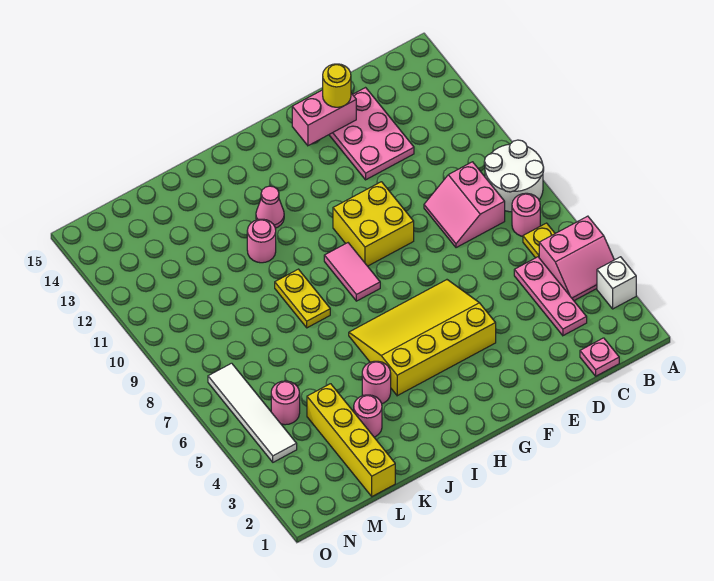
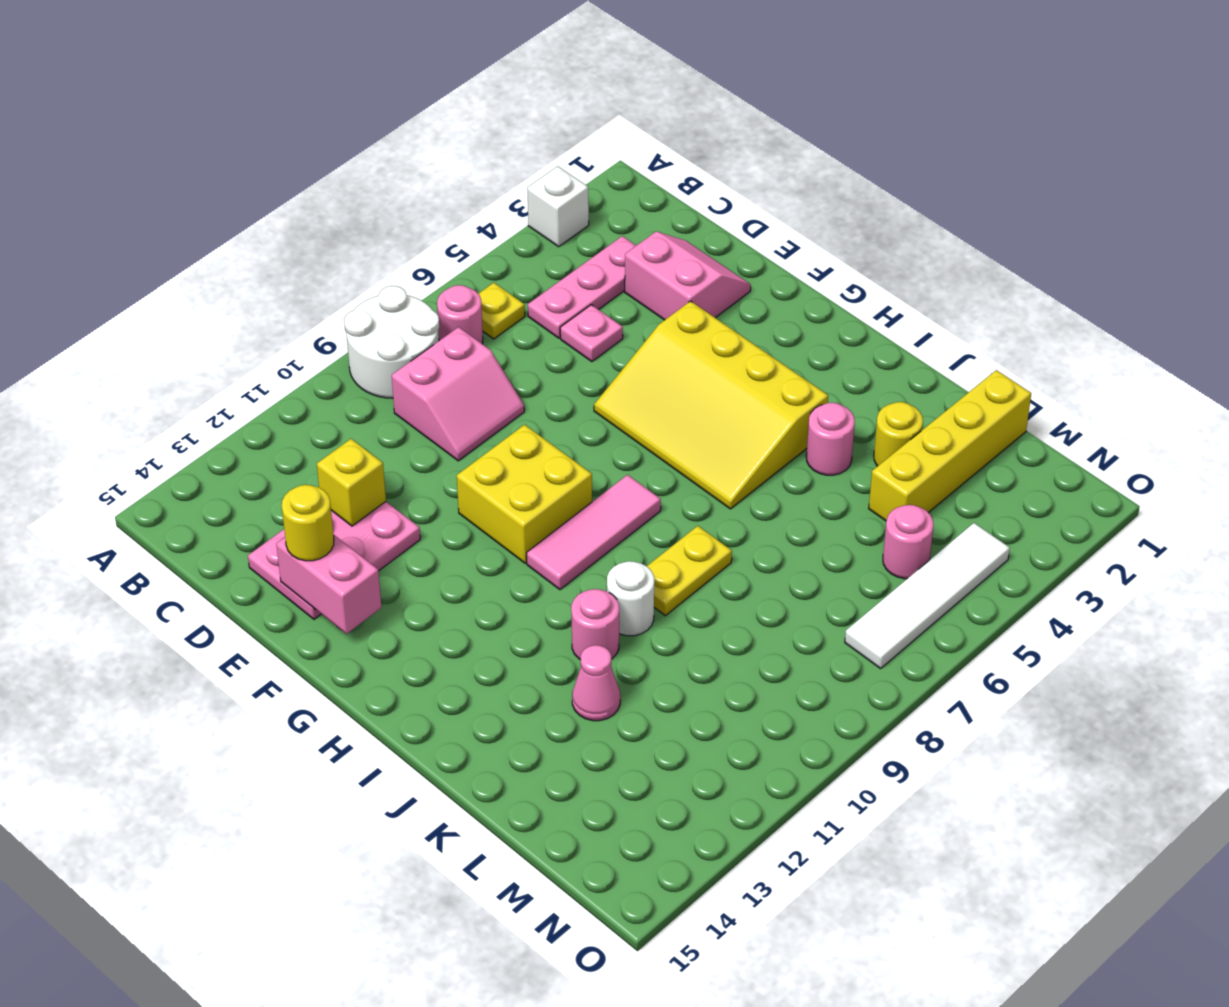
pink slope A4:B5 level 1 top 5 -> pink slope D2:E3 level 1 top 3
pink plate C1 level 1 -> pink plate D5 level 1
none -> yellow brick D12 level 2
pink tile H8:H9 level 1 -> pink tile H8:H10 level 1
pink cone I12 level 1 -> pink cone K12 level 1
none -> white round brick J10 level 1
pink round brick K3 level 1 -> yellow round brick K3 level 1

